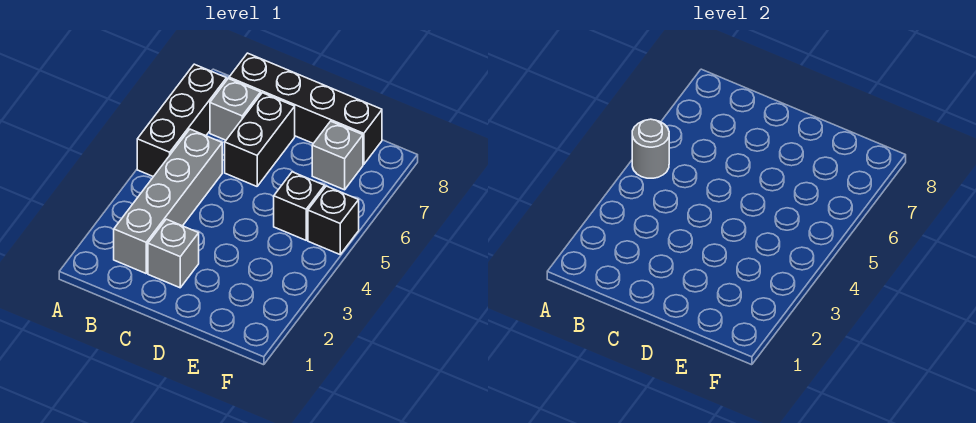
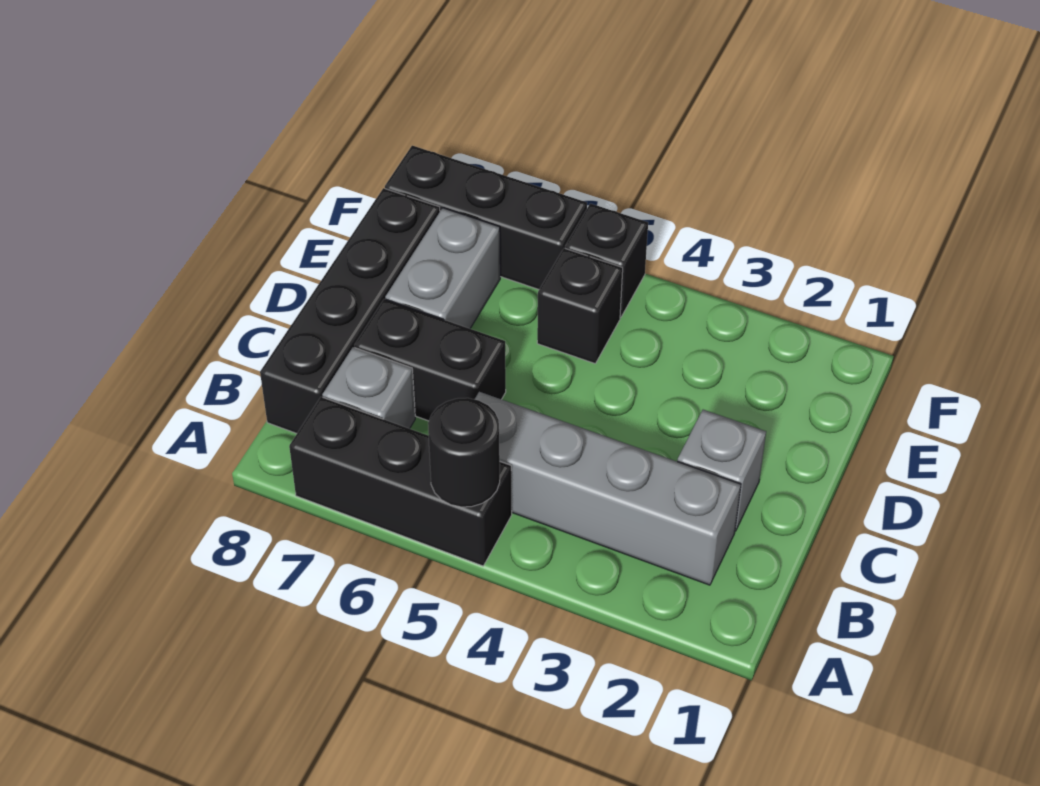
grey round brick A5 level 2 -> black round brick A5 level 2
grey brick E7 level 1 -> grey brick D7:E7 level 1
none -> black brick F6:F8 level 1

